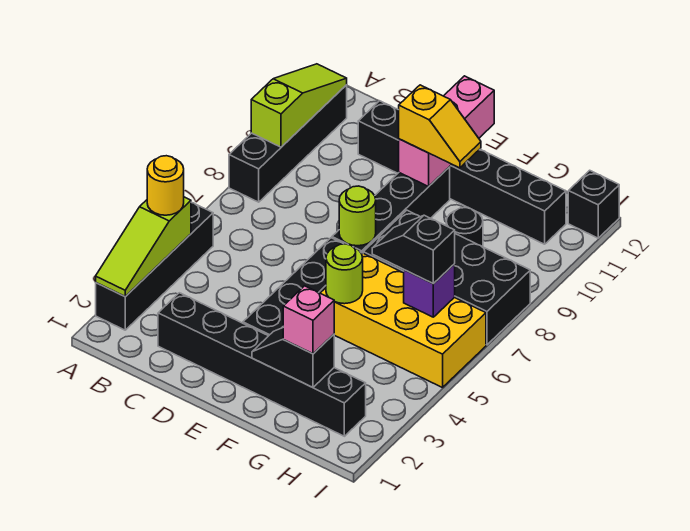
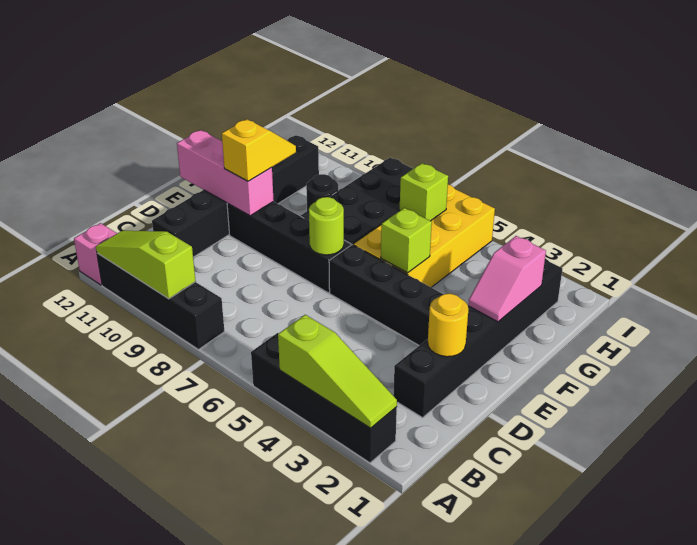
yellow round brick A4 level 3 -> yellow round brick D2 level 2
black slope F2:G2 level 2 top G -> pink slope F2:G2 level 2 top G
lime round brick F5 level 2 -> lime brick F5 level 2
pink brick G2 level 3 -> pink brick A12 level 1
black slope G6:H6 level 3 top H -> none
purple brick H6 level 2 -> lime brick H6 level 2
black brick I12 level 1 -> none

